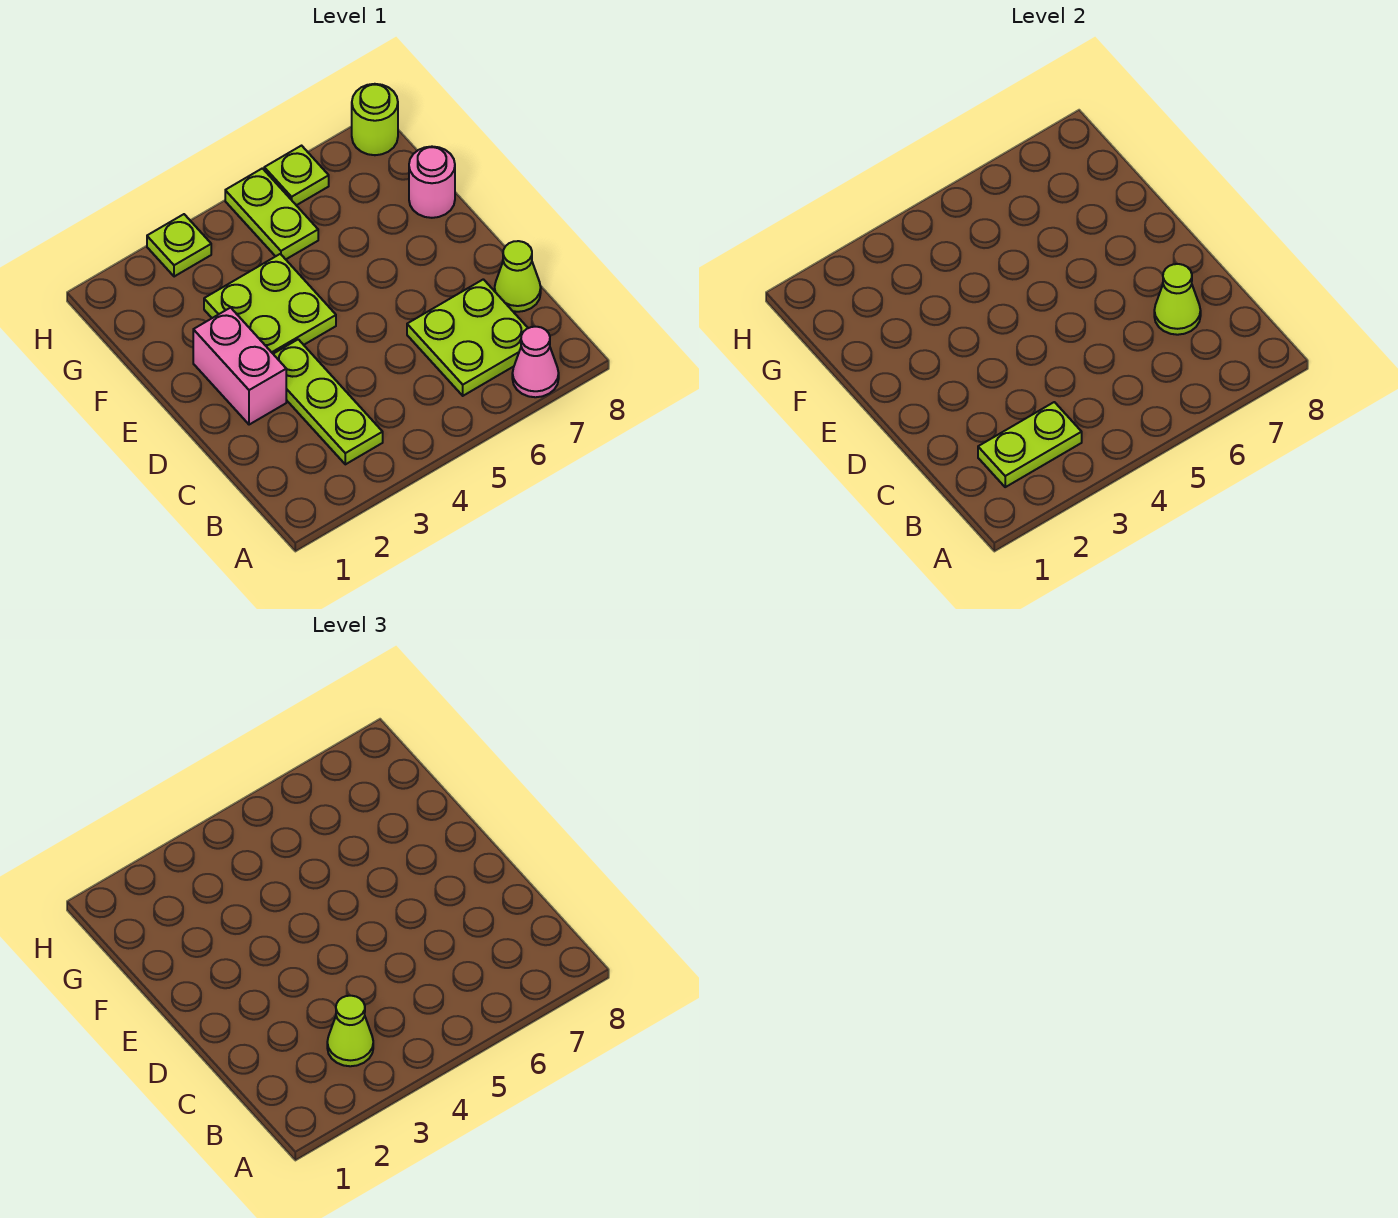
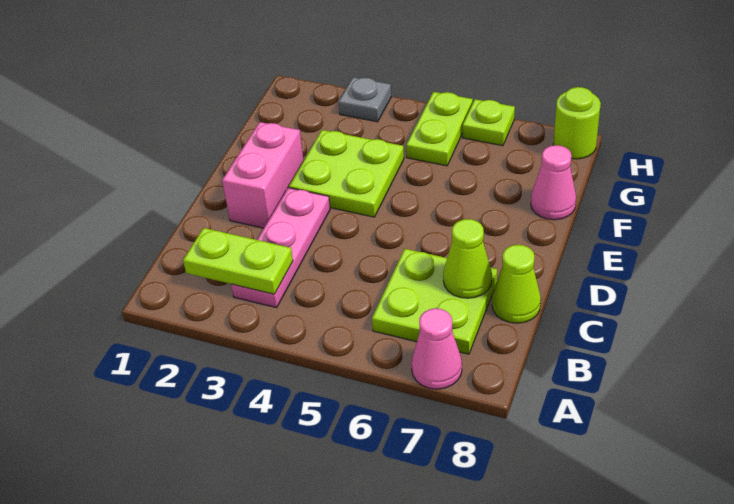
lime plate B3:D3 level 1 -> pink plate B3:D3 level 1
lime cone B3 level 3 -> none
pink round brick F8 level 1 -> pink cone F8 level 1
lime plate H3 level 1 -> grey plate H3 level 1

